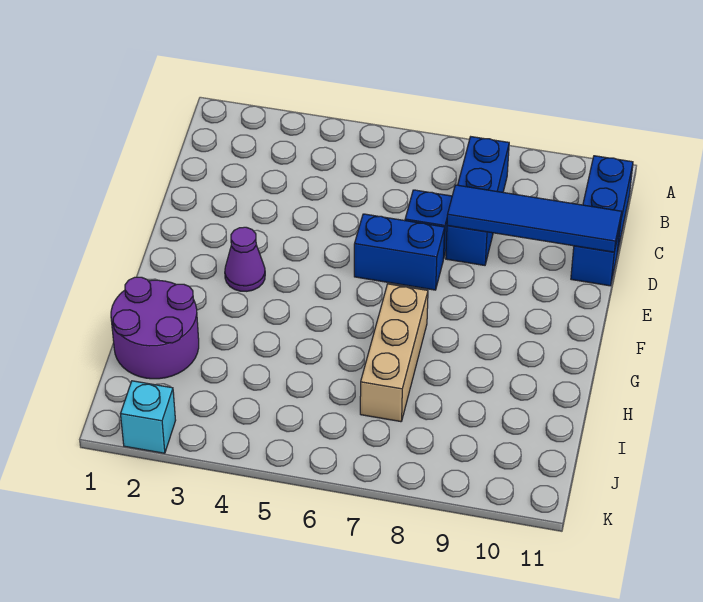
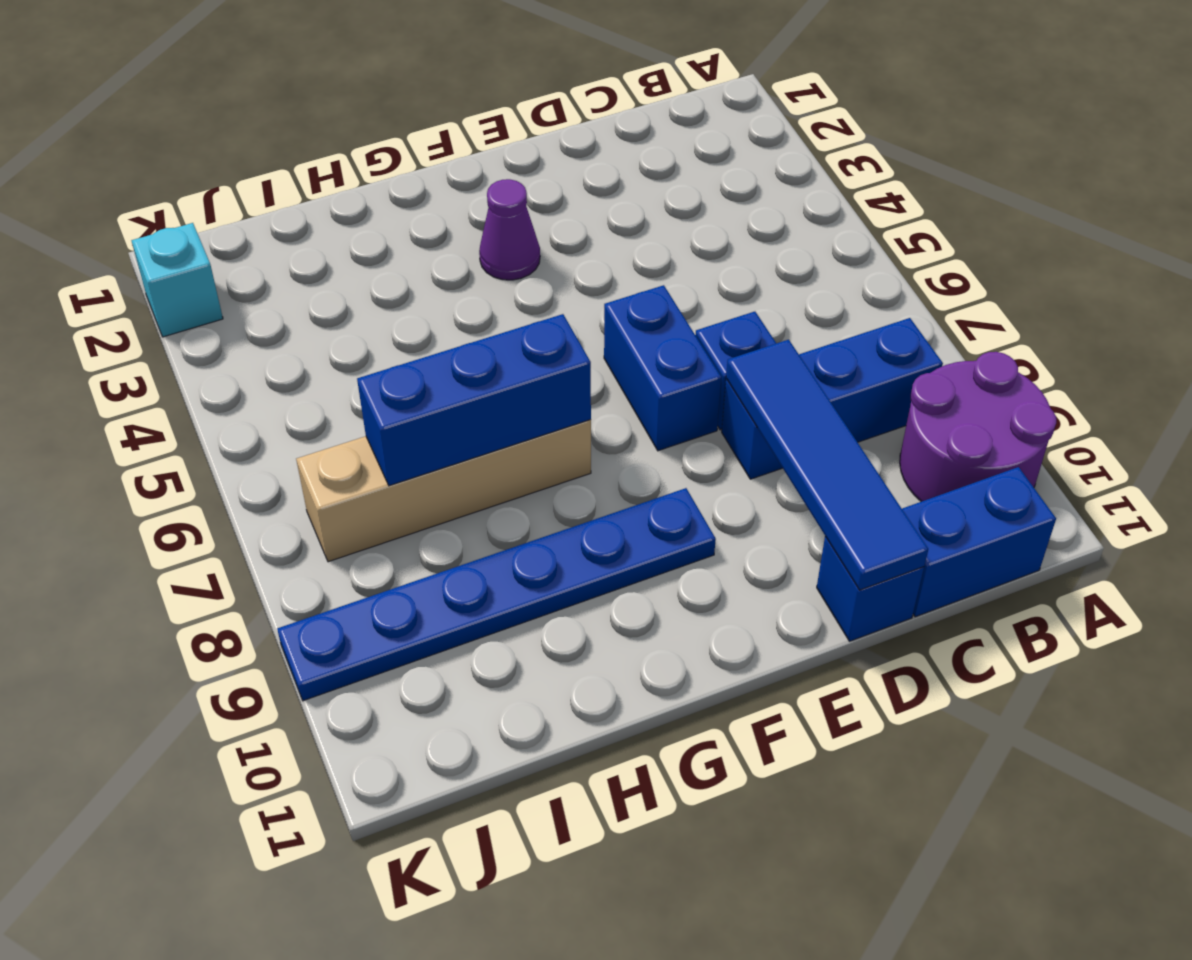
none -> blue plate F9:K9 level 1
tan brick G7:I7 level 1 -> tan brick G7:J7 level 1
none -> blue brick G7:I7 level 2
purple round brick H1:I2 level 1 -> purple round brick A9:B10 level 1

